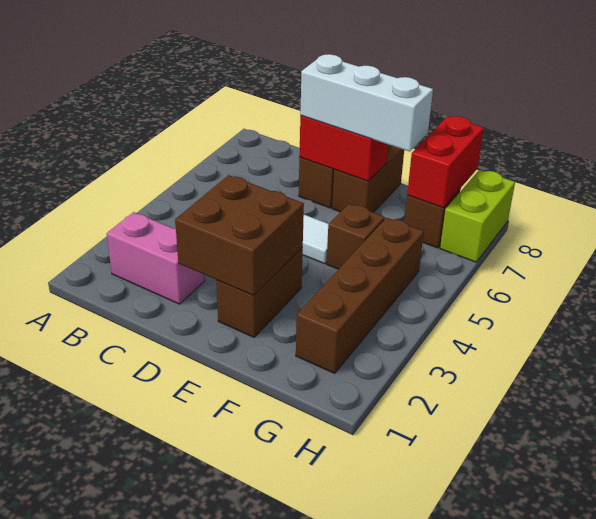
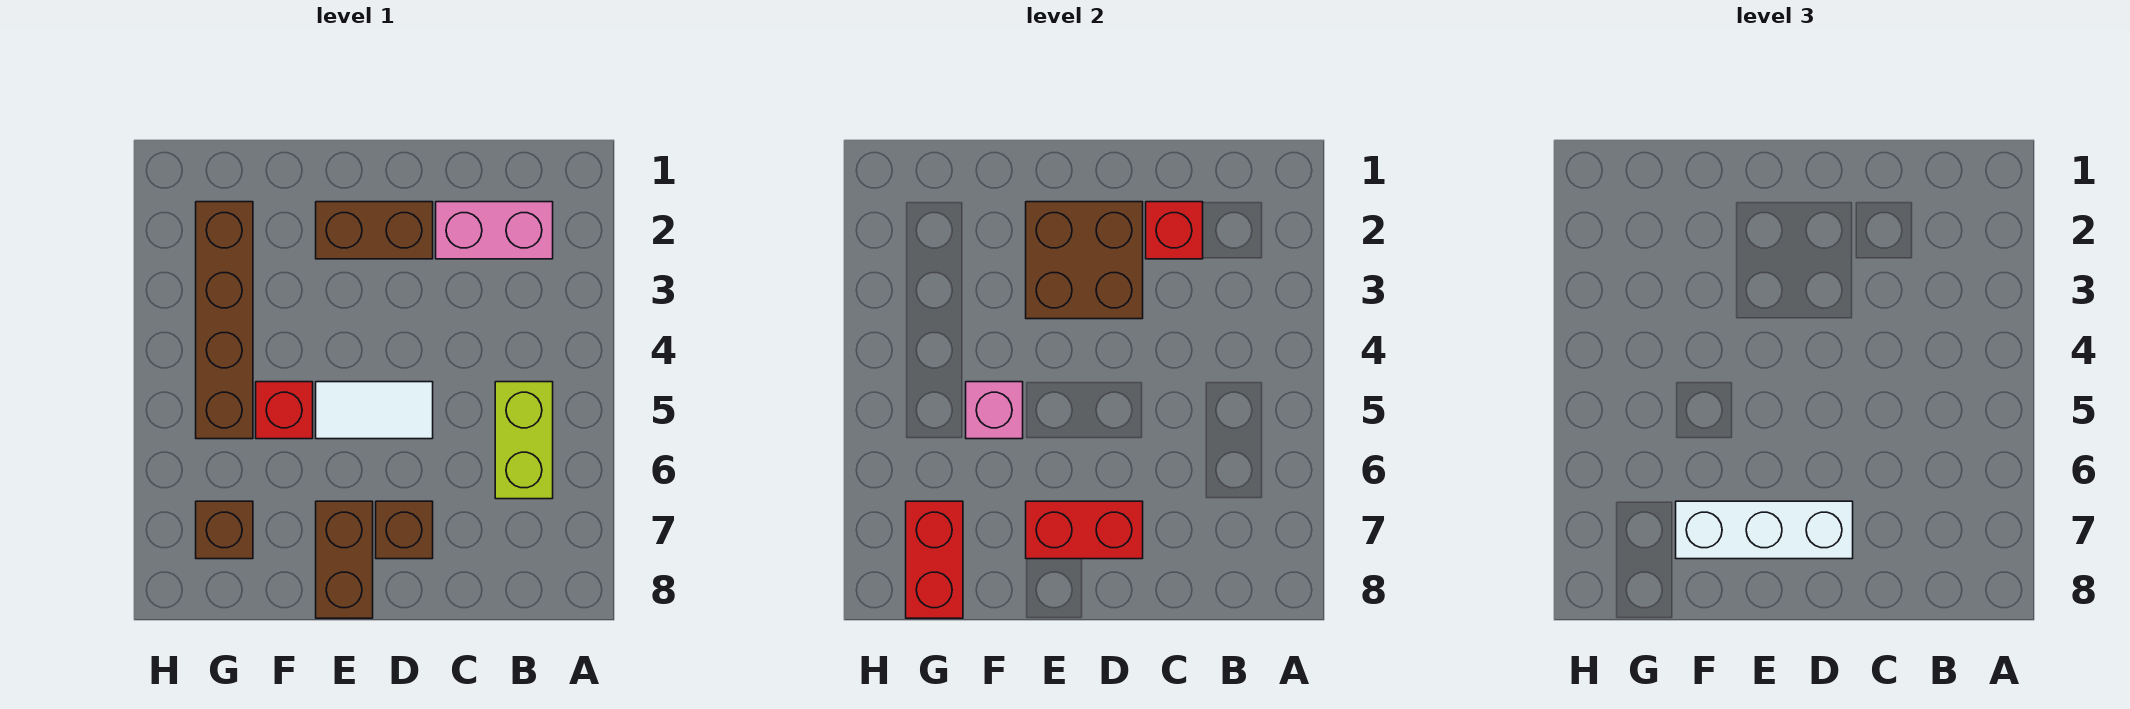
none -> red brick C2 level 2
brown brick E2:E3 level 1 -> brown brick D2:E2 level 1
brown brick F5 level 1 -> red brick F5 level 1
none -> pink brick F5 level 2
lime brick H7:H8 level 1 -> lime brick B5:B6 level 1

